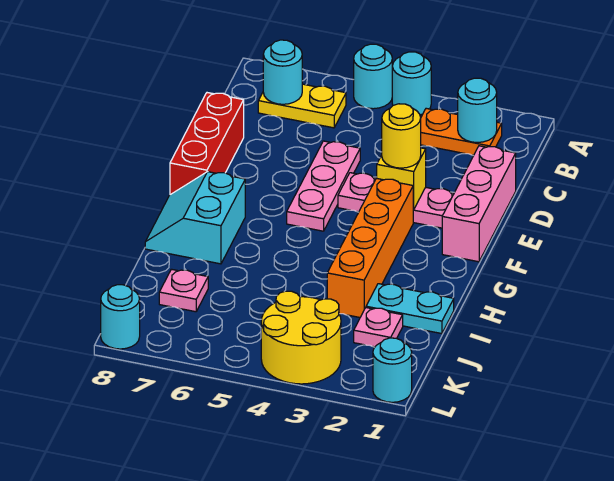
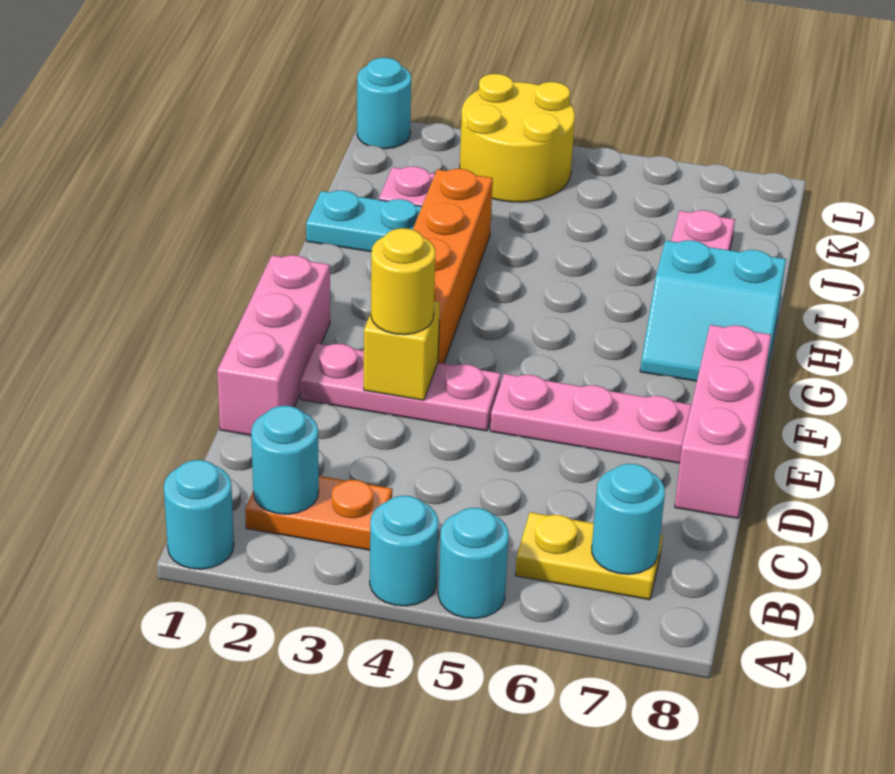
pink plate D5:F5 level 1 -> pink plate E5:E7 level 1
red brick D8:F8 level 1 -> pink brick D8:F8 level 1
cyan slope G7:H8 level 1 top 7 -> cyan slope G7:H8 level 1 top H
cyan round brick L8 level 1 -> cyan round brick A1 level 1

